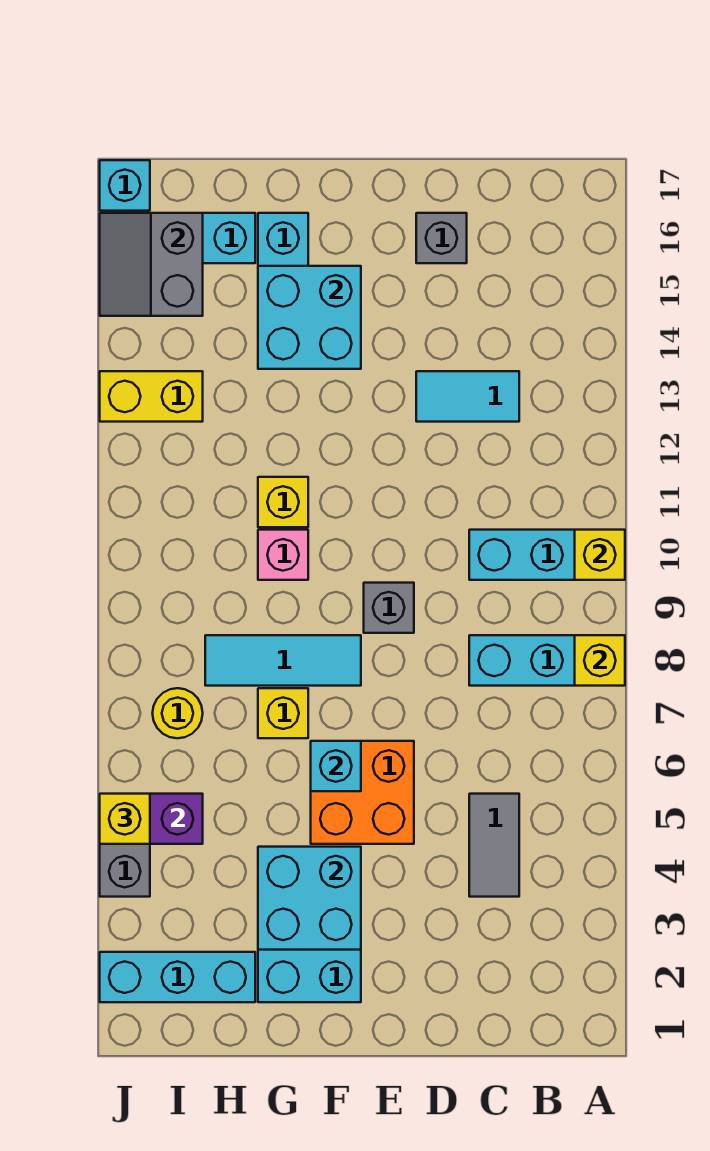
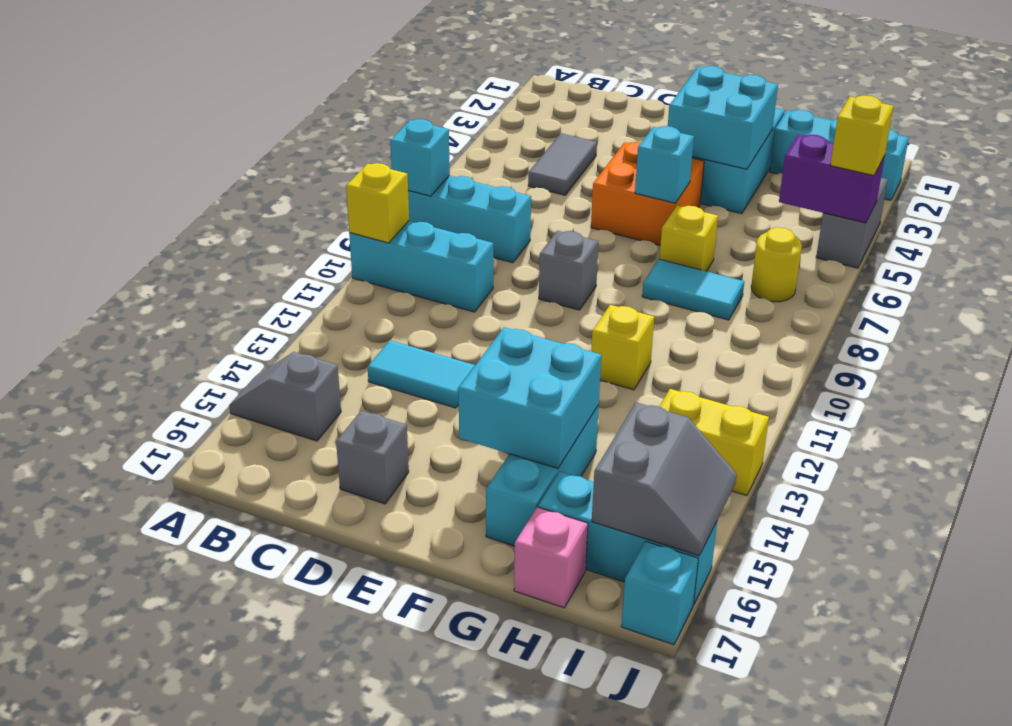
yellow brick A8 level 2 -> cyan brick A8 level 2
none -> grey slope A15:B15 level 1 top B
cyan tile F8:H8 level 1 -> cyan tile G8:H8 level 1
pink brick G10 level 1 -> pink brick H17 level 1

